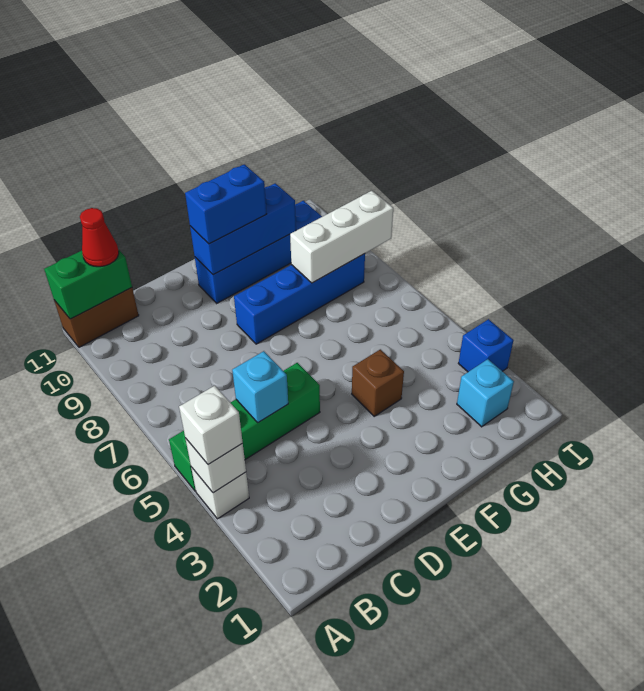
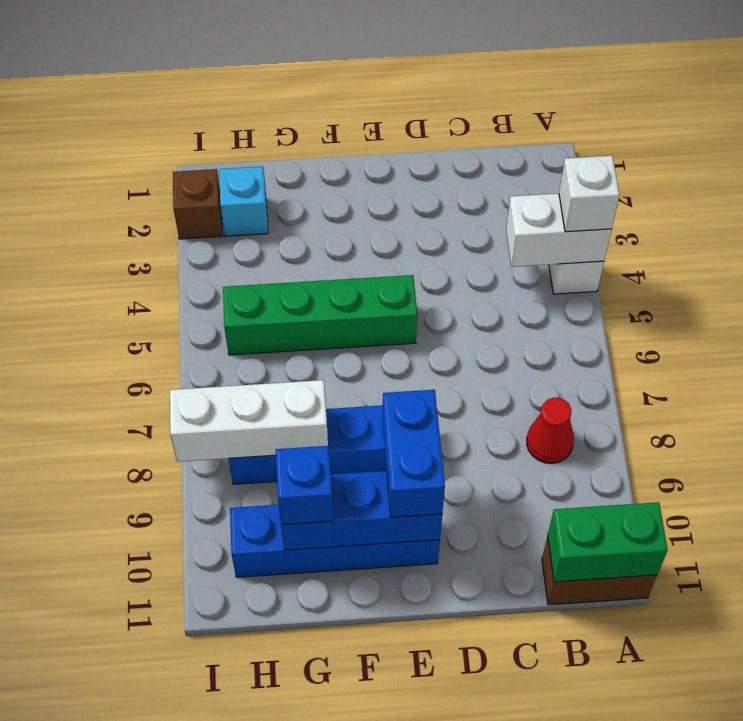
white brick A4 level 2 -> white brick A4:B4 level 2
green brick A5:D5 level 1 -> green brick E5:H5 level 1
red cone B11 level 3 -> red cone B8 level 1
cyan brick C5 level 2 -> none
blue brick E10:F10 level 3 -> blue brick E9:E10 level 3
brown brick F4 level 1 -> brown brick I2 level 1
blue brick I3 level 1 -> blue brick G10 level 3

